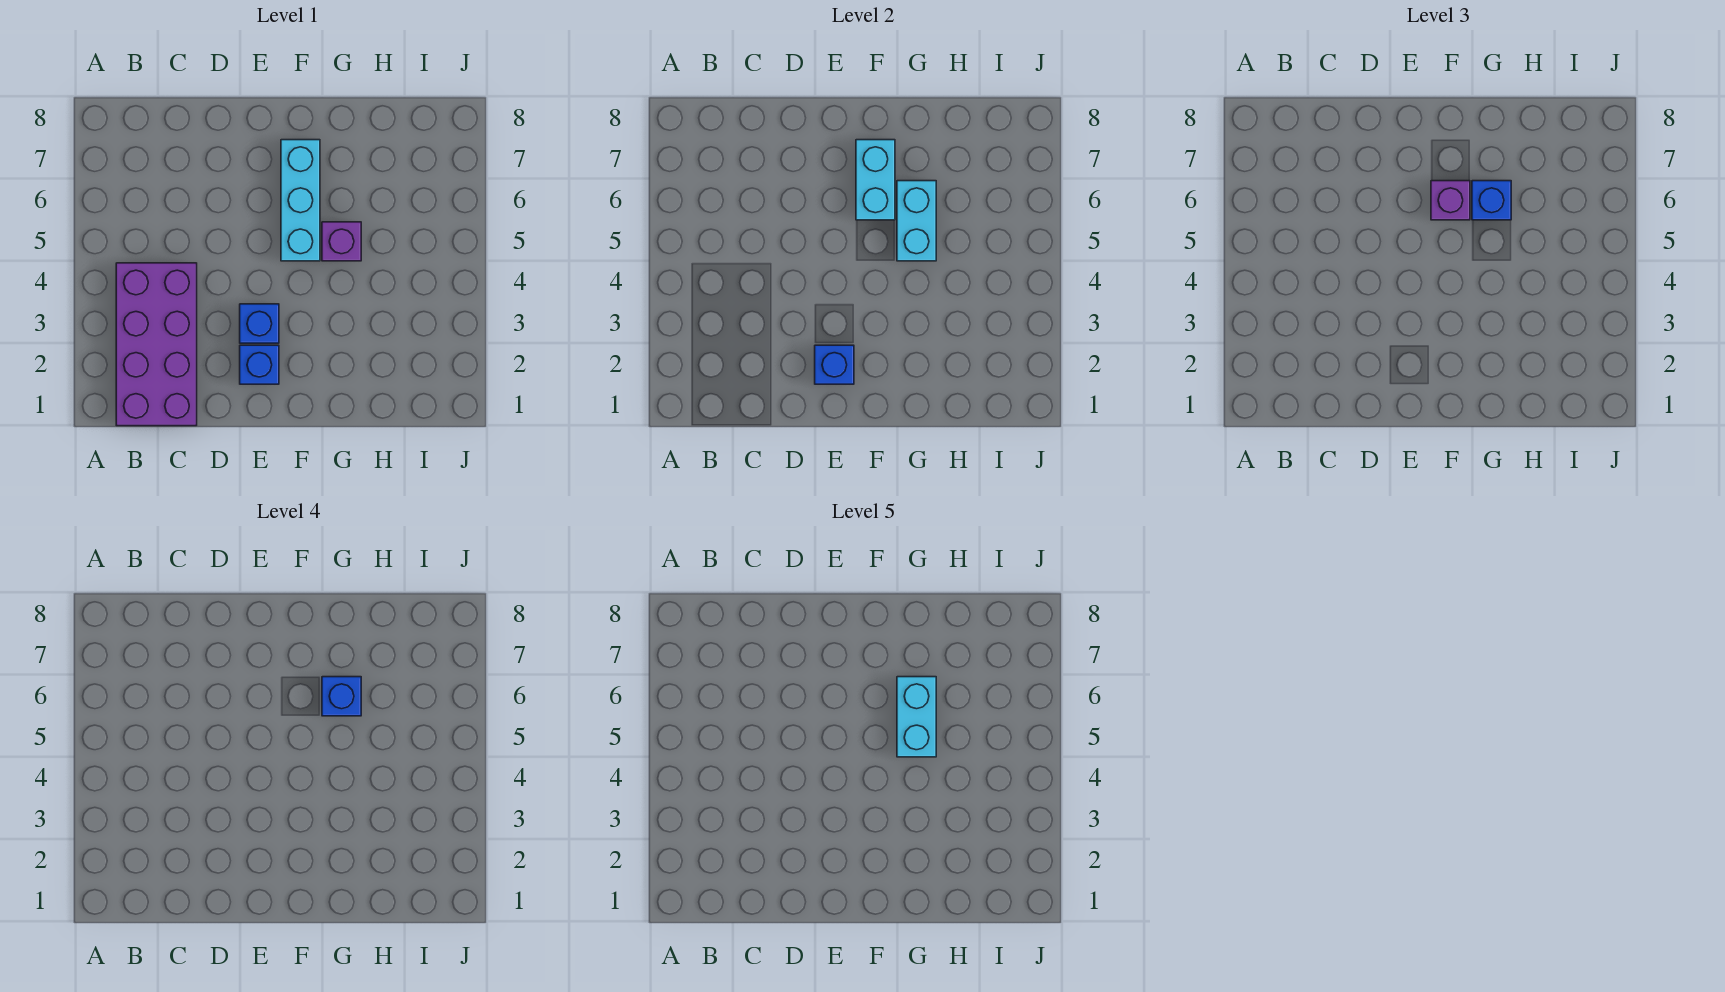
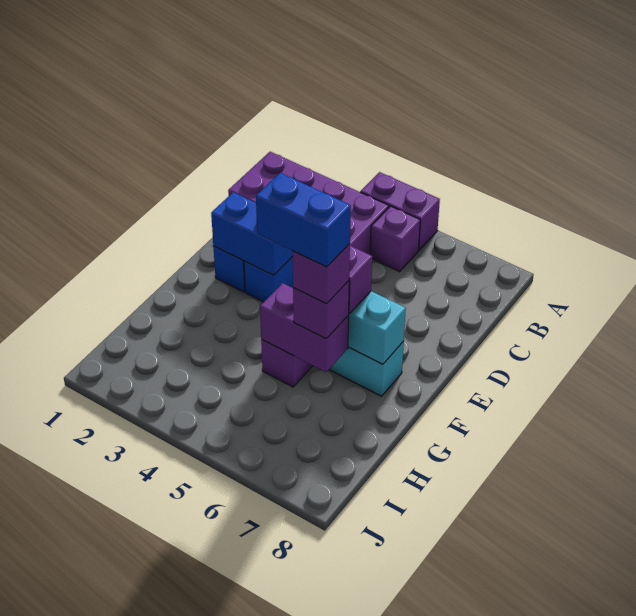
none -> purple brick A4:A5 level 1
none -> purple brick B5 level 1
blue brick E2 level 2 -> blue brick E2:E3 level 2
cyan brick G5:G6 level 2 -> purple brick G5:G6 level 2
cyan brick G5:G6 level 5 -> blue brick G5:G6 level 5
blue brick G6 level 3 -> purple brick G6 level 3
blue brick G6 level 4 -> purple brick G6 level 4

